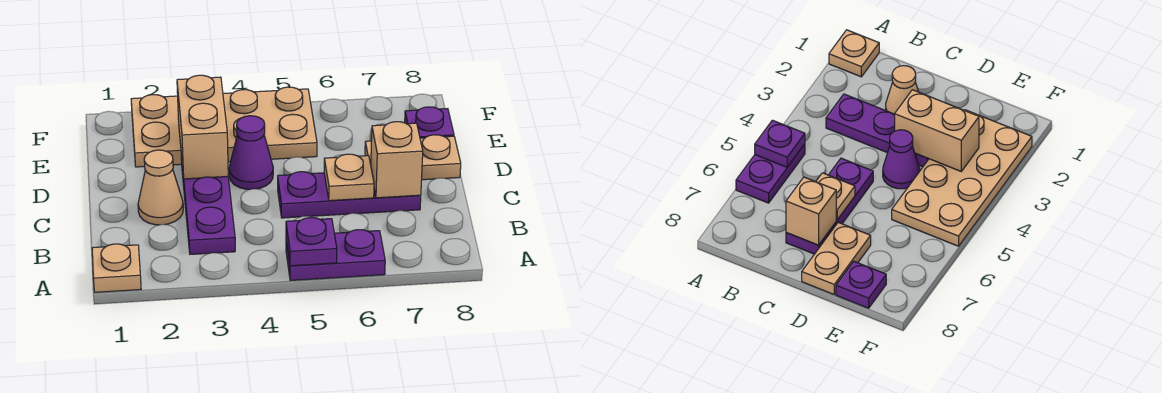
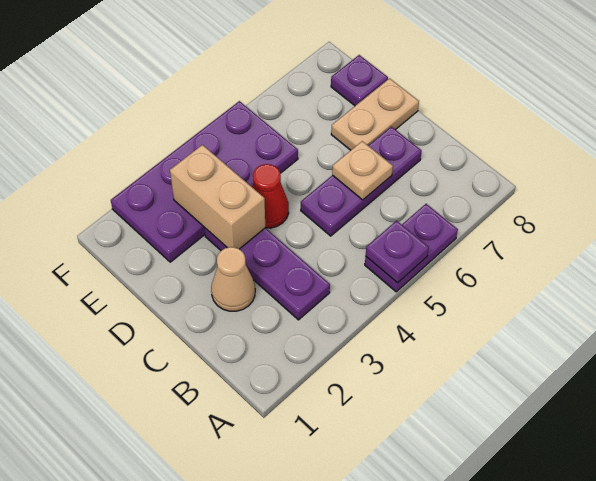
tan plate A1 level 1 -> none
tan brick C7 level 2 -> none
purple cone D4 level 1 -> red cone D4 level 1
tan plate E2:F5 level 1 -> purple plate E2:F5 level 1

